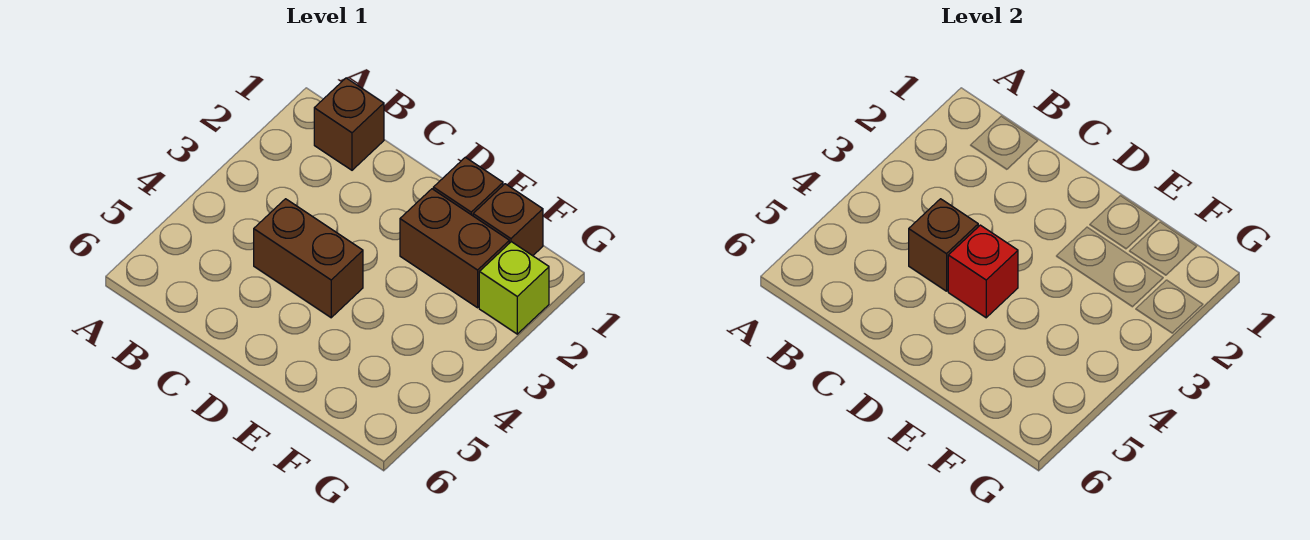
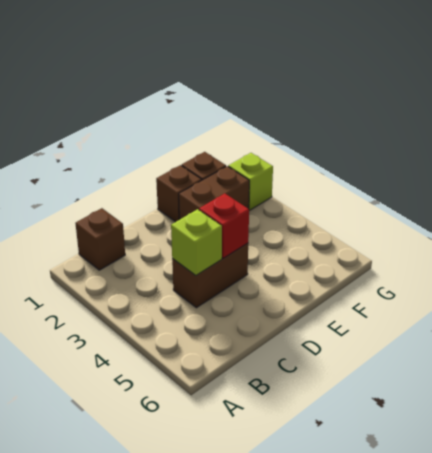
brown brick C4 level 2 -> lime brick C4 level 2

